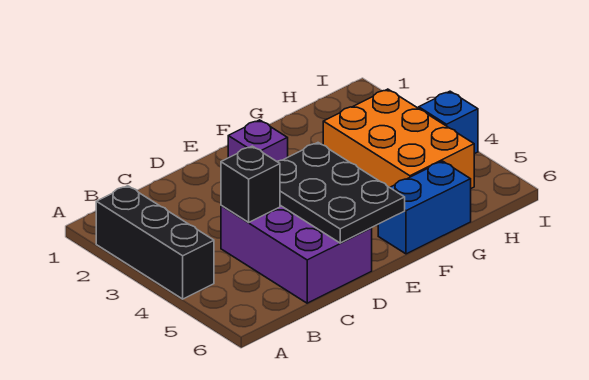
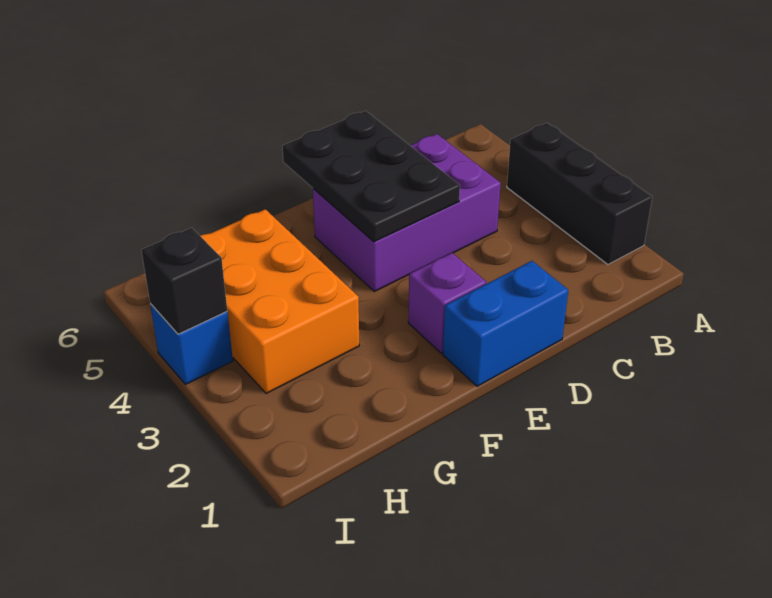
purple brick C4:D6 level 1 -> purple brick C4:E5 level 1
black brick C4 level 2 -> black brick I4 level 2
blue brick F6:G6 level 1 -> blue brick D1:E1 level 1

